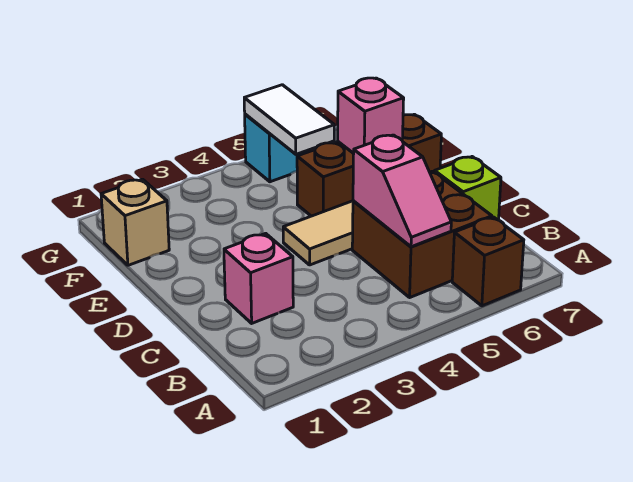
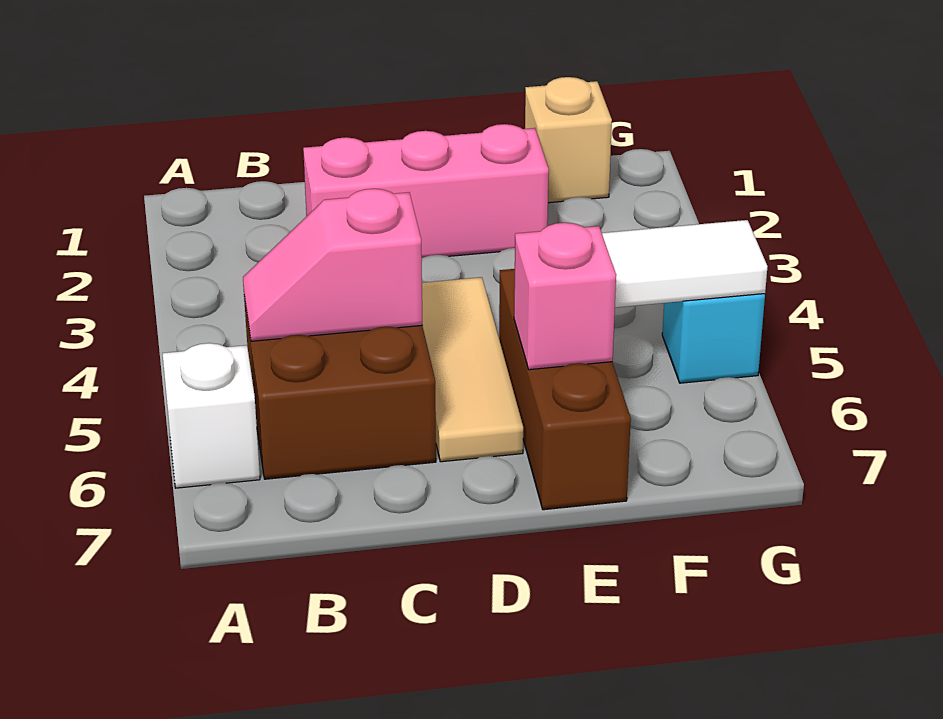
brown brick A6 level 1 -> white brick A6 level 1
pink brick C2 level 1 -> pink brick C2:E2 level 1
lime brick C7 level 1 -> none

